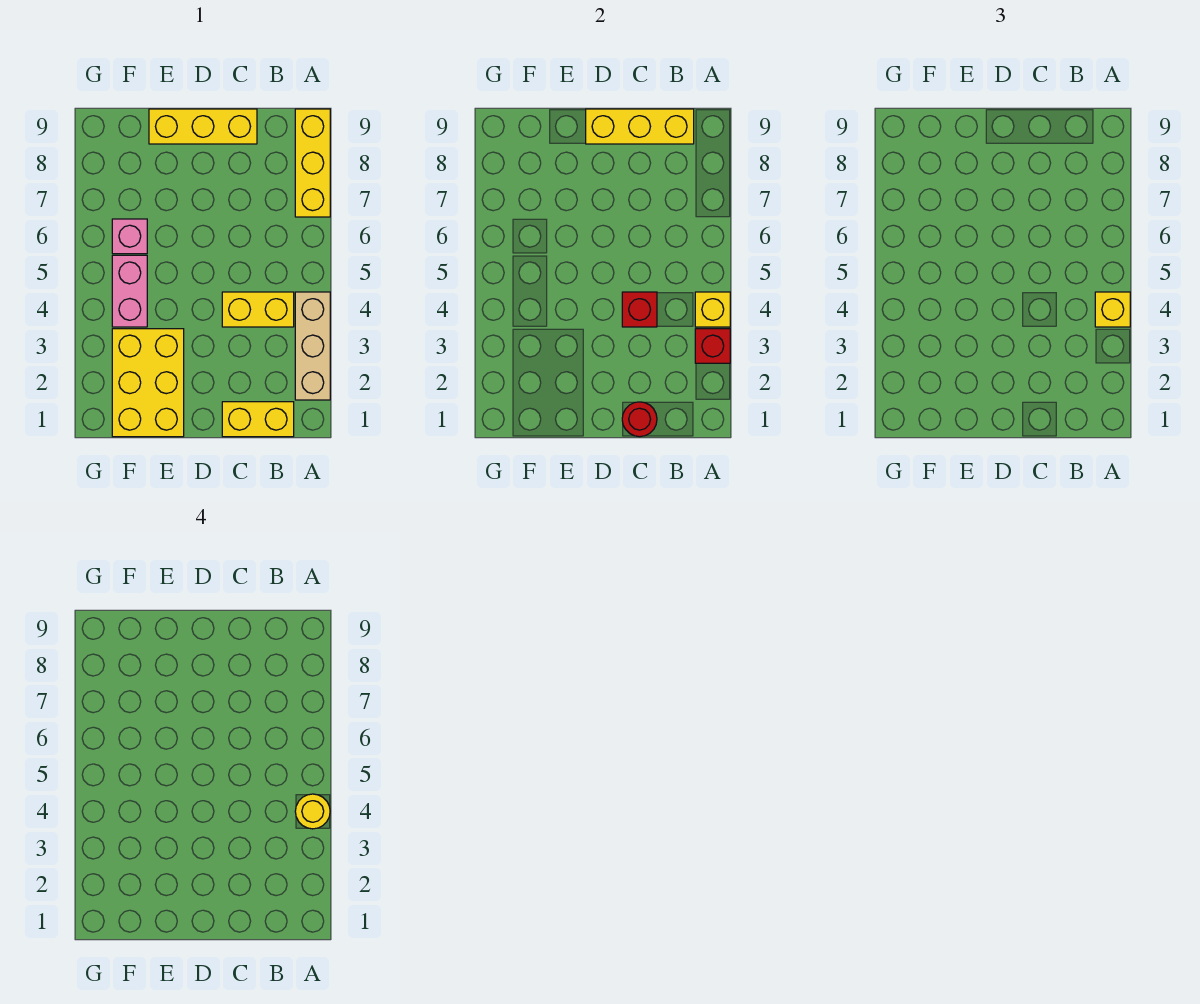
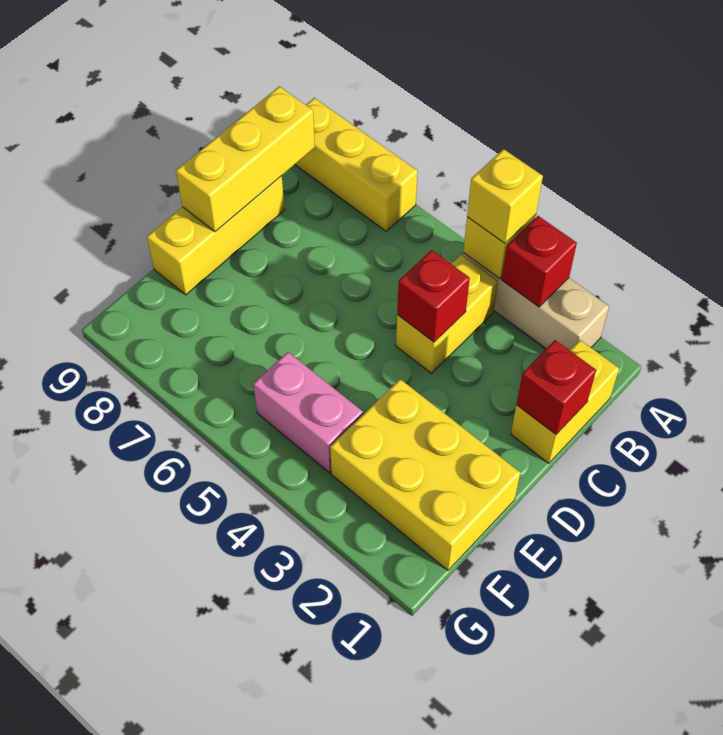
yellow round brick A4 level 4 -> none
red round brick C1 level 2 -> red brick C1 level 2
pink brick F6 level 1 -> none

